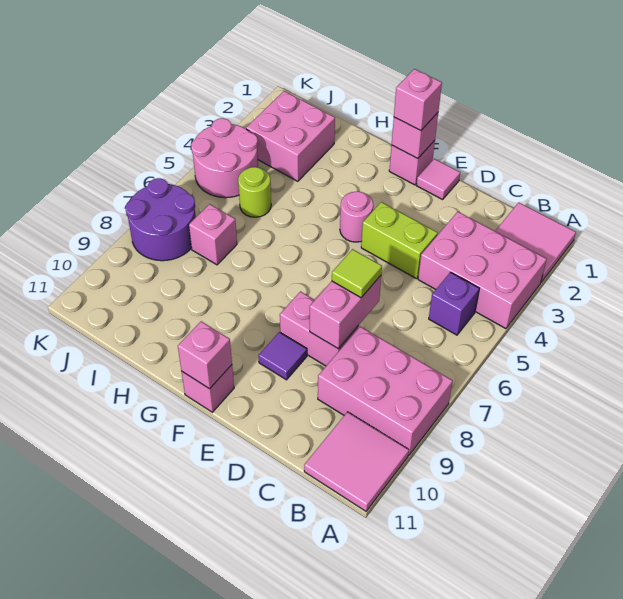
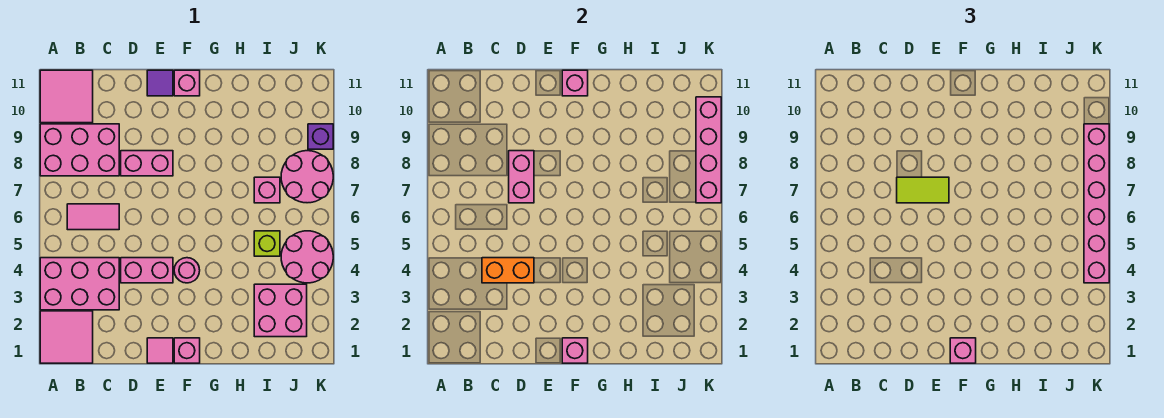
purple brick B5 level 1 -> purple brick K9 level 1
none -> pink tile B6:C6 level 1
none -> orange brick C4:D4 level 2
lime brick D4:E4 level 1 -> pink brick D4:E4 level 1
lime tile D7 level 3 -> lime tile D7:E7 level 3
purple tile E9 level 1 -> purple tile E11 level 1
lime round brick I5 level 1 -> lime brick I5 level 1
purple round brick J7:K8 level 1 -> pink round brick J7:K8 level 1
none -> pink brick K4:K9 level 3
none -> pink brick K7:K10 level 2

